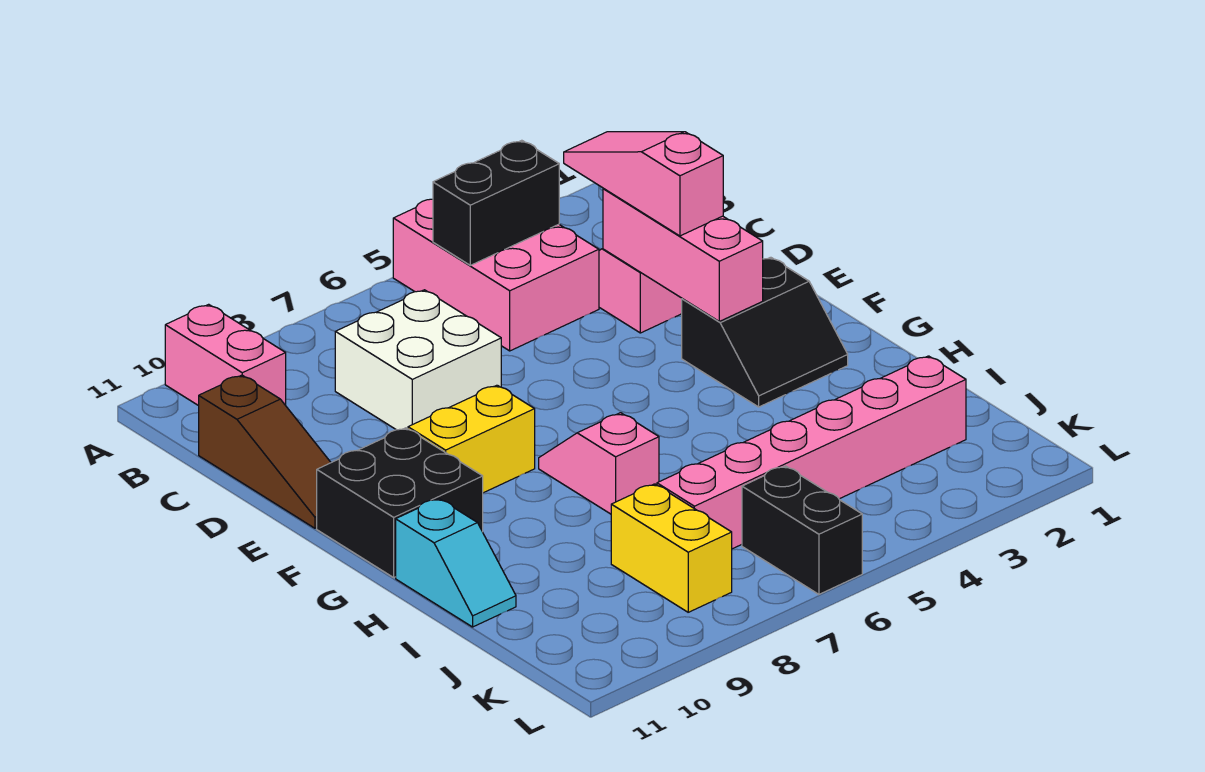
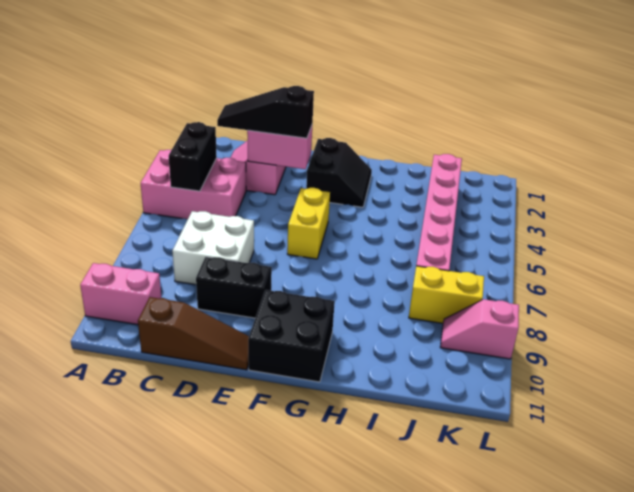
pink slope C3:E3 level 3 top E -> black slope C3:E3 level 3 top E
pink brick D3:F3 level 2 -> pink brick D3:E3 level 2
yellow brick F8:F9 level 1 -> yellow brick F5:F6 level 1
pink slope G7:H7 level 1 top H -> pink slope K9:L9 level 1 top L
cyan slope H11:I11 level 1 top H -> none
black brick K6:L6 level 1 -> black brick D9:E9 level 1

